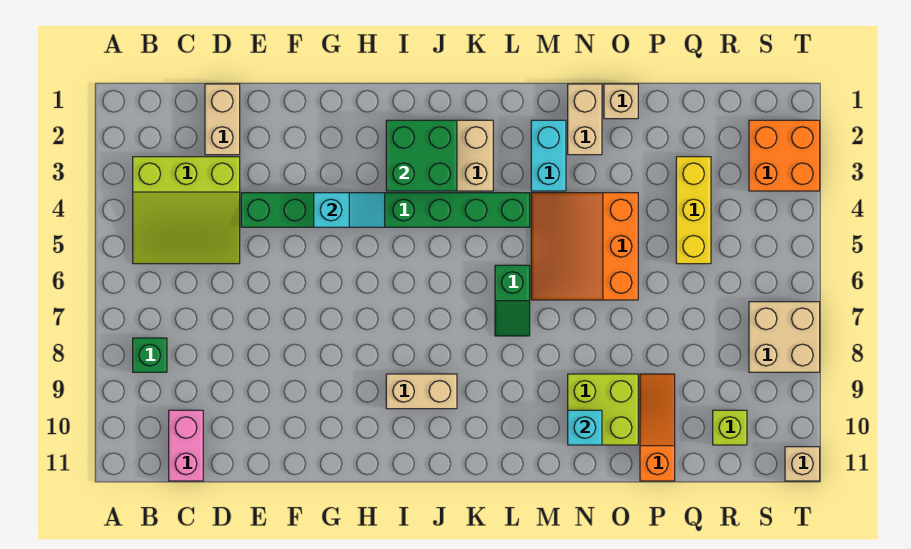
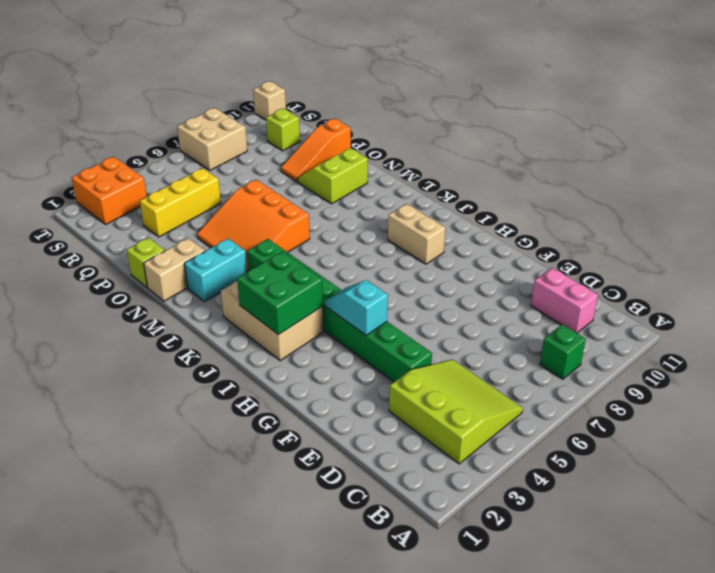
pink brick C10:C11 level 1 -> pink brick C10:D10 level 1
tan brick D1:D2 level 1 -> none
green slope L6:L7 level 1 top 6 -> none
orange slope M4:O6 level 1 top O -> orange slope M4:O6 level 1 top 6
lime brick N9:O10 level 1 -> lime slope N9:O10 level 1 top N
cyan brick N10 level 2 -> none
tan brick O1 level 1 -> lime brick O1 level 1

